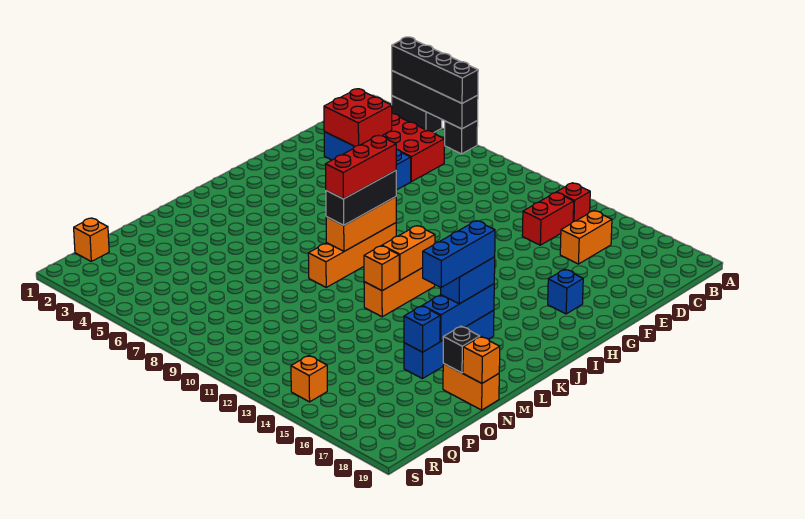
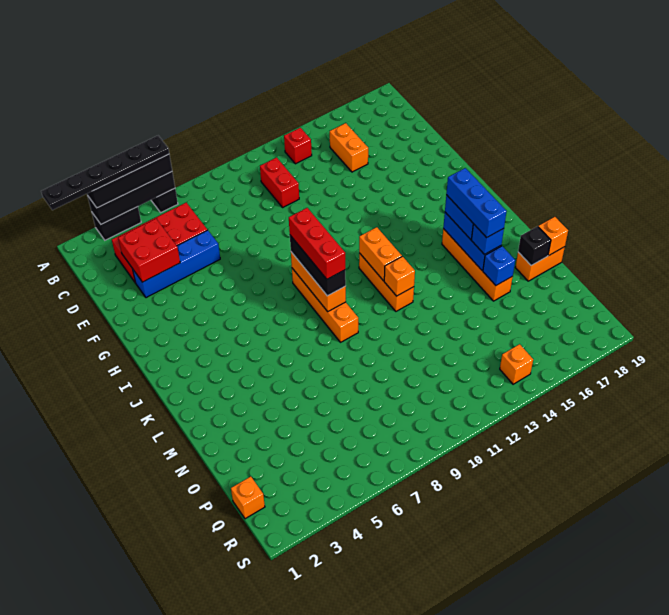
none -> black plate A1:A6 level 4
red brick C13:D13 level 1 -> red brick C11:D11 level 1
blue brick G17 level 1 -> blue brick M16 level 3
blue brick K16:N16 level 1 -> orange brick K16:N16 level 1

